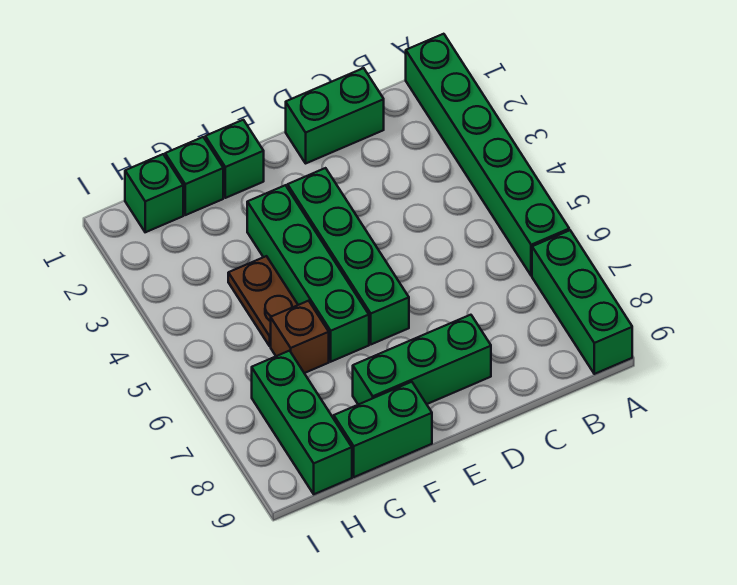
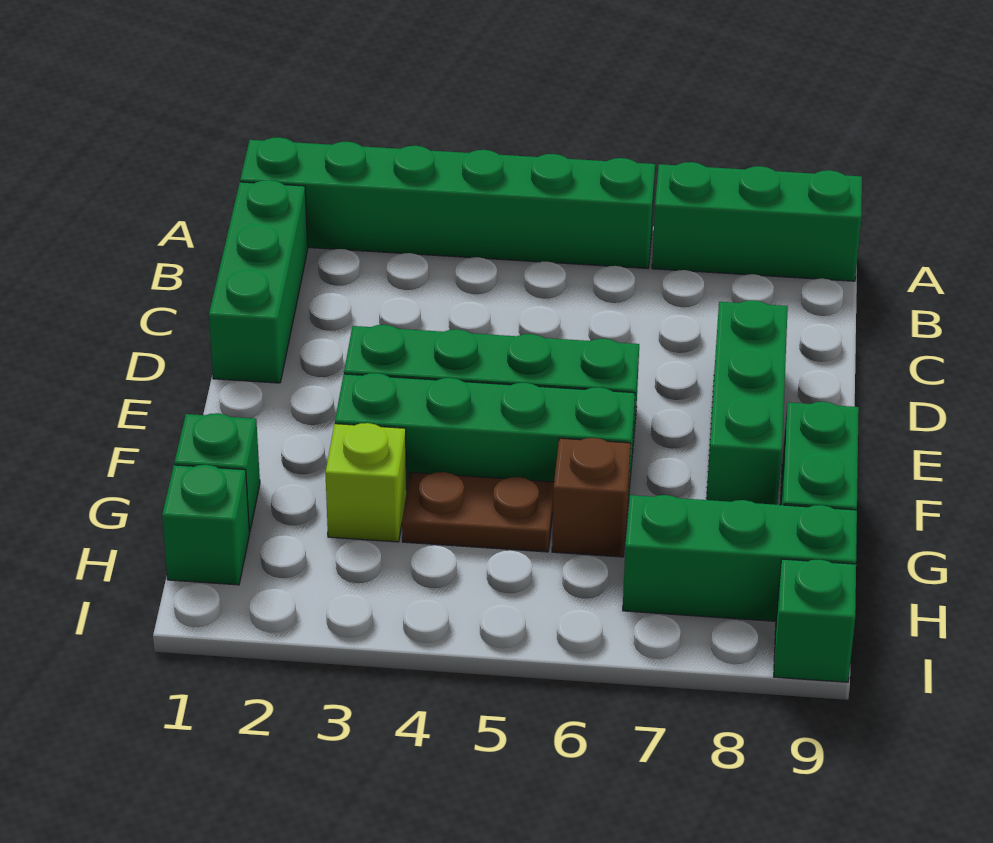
green brick C1:D1 level 1 -> green brick B1:D1 level 1
green brick F1 level 1 -> green brick I9 level 1
none -> lime brick G3 level 1

